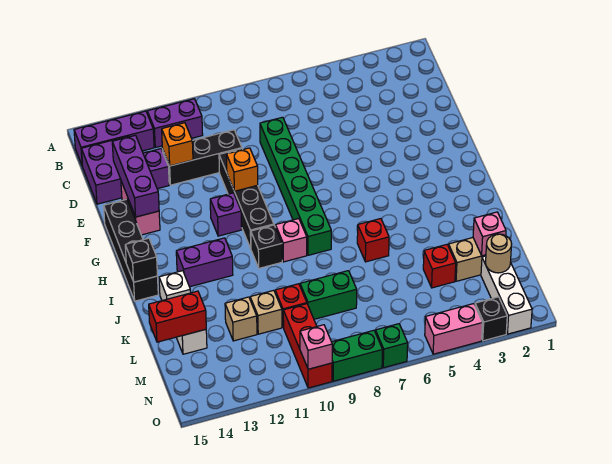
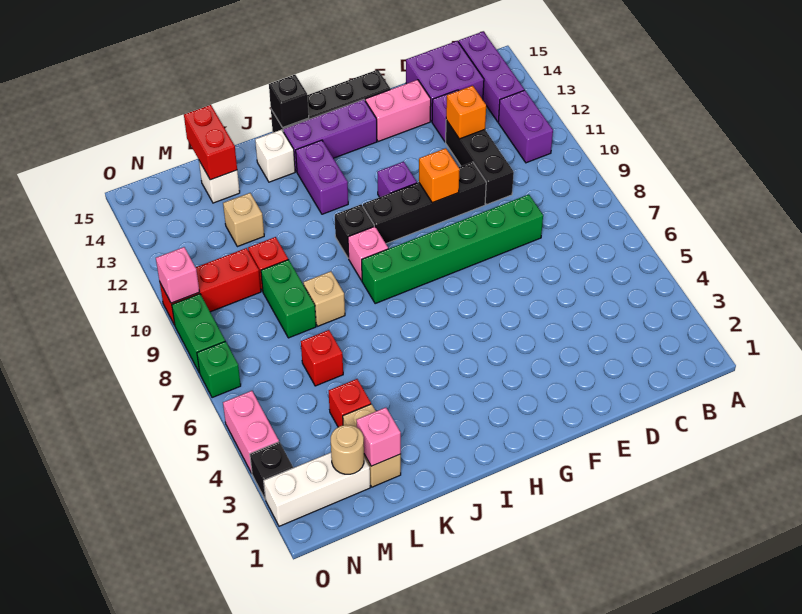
purple brick D14:F14 level 2 -> purple brick G14:I14 level 1
red brick J6 level 1 -> red brick L6 level 1
tan brick L11 level 1 -> tan brick K8 level 1

